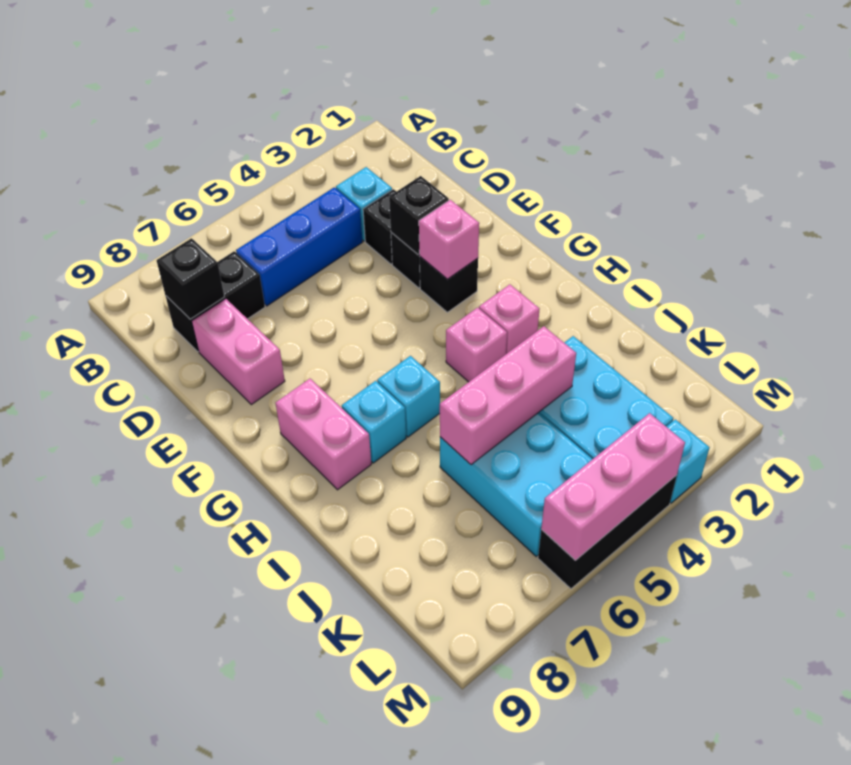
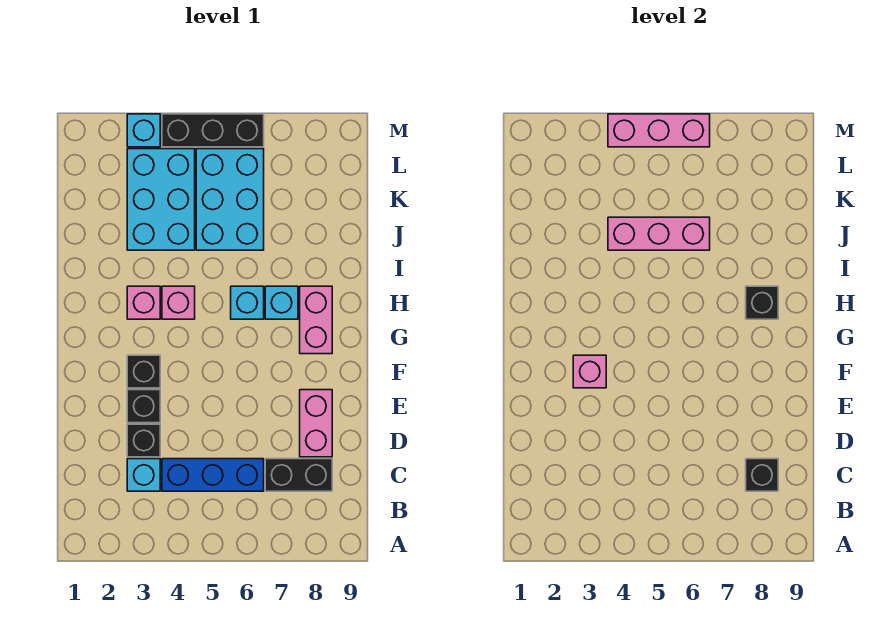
black brick E3 level 2 -> black brick H8 level 2

